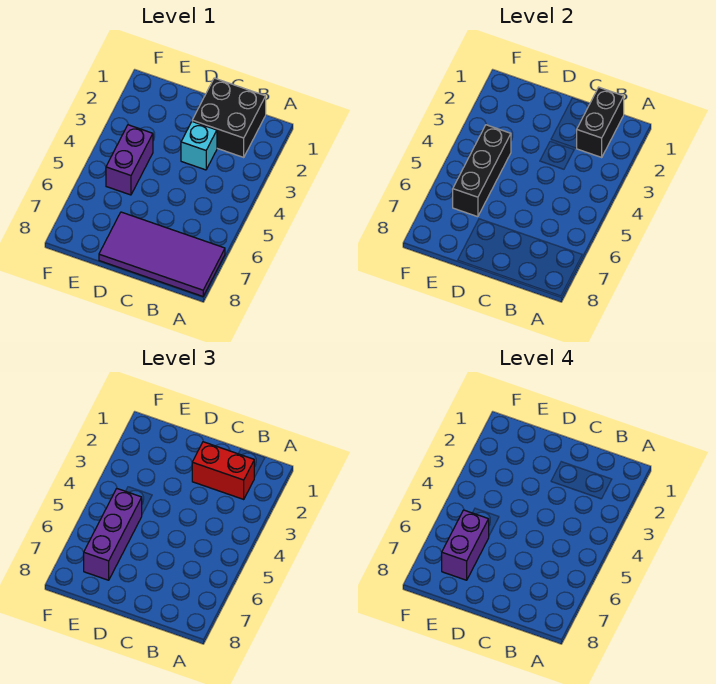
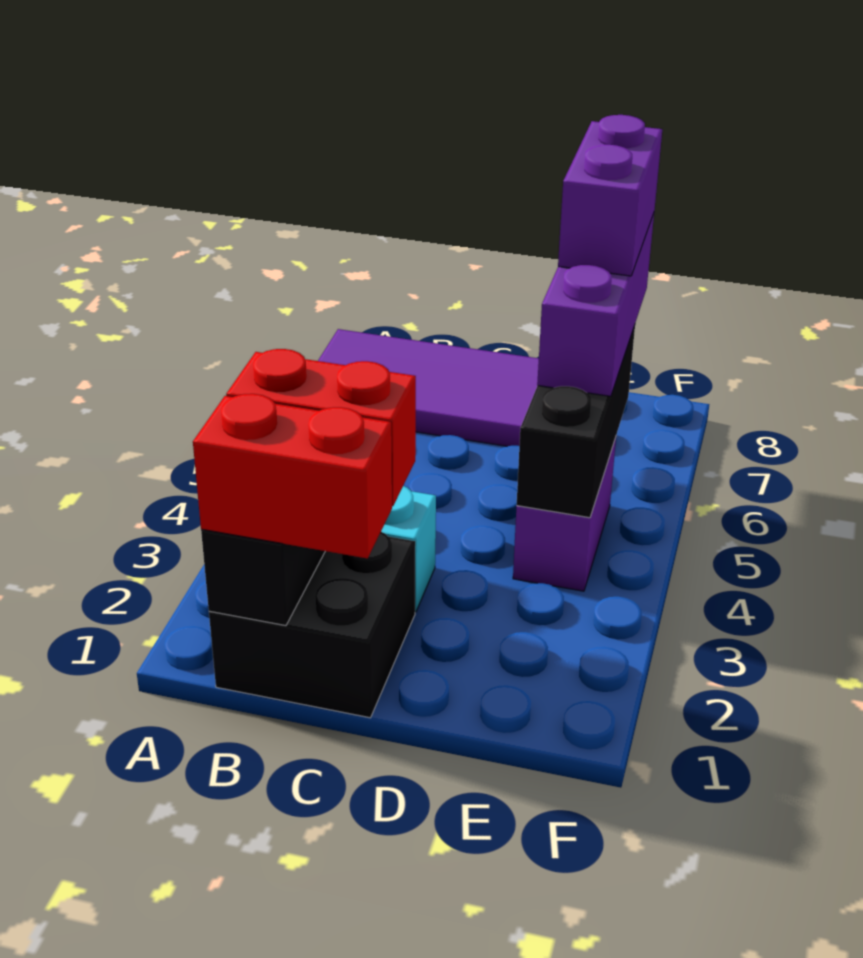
none -> red brick B1:C1 level 3

